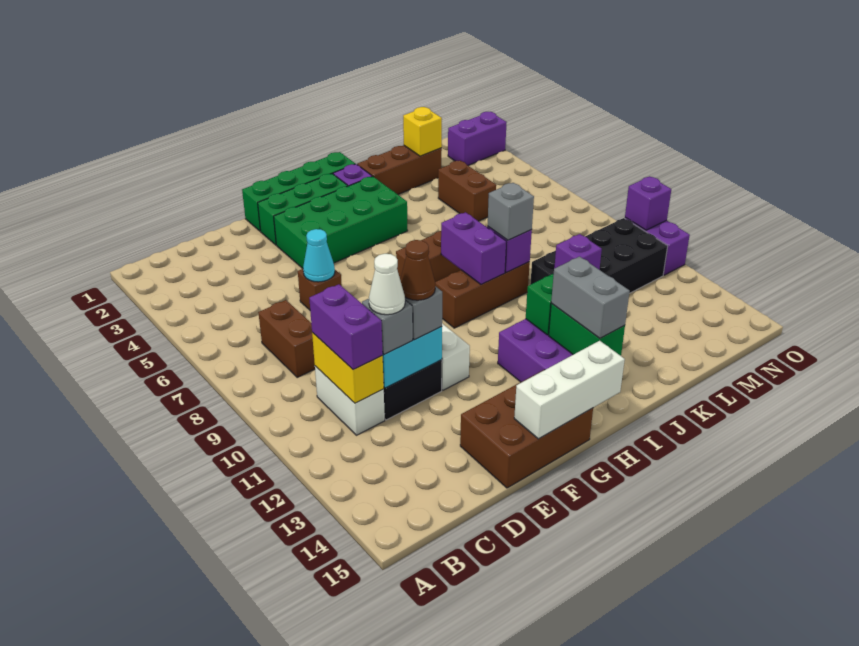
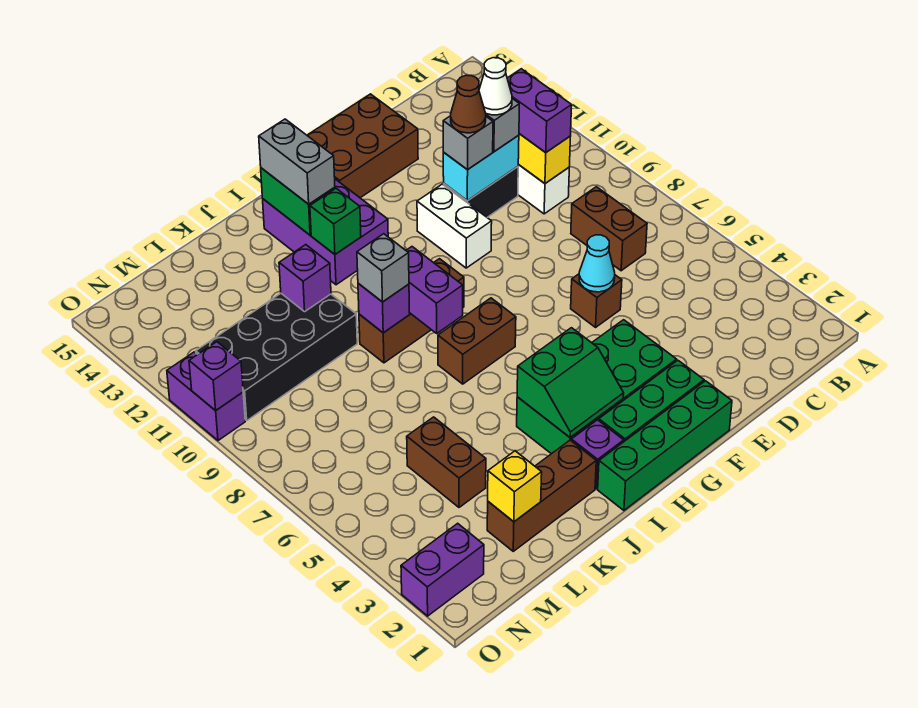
white brick F15:H15 level 2 -> none
none -> green slope H3:I4 level 2 top 4

